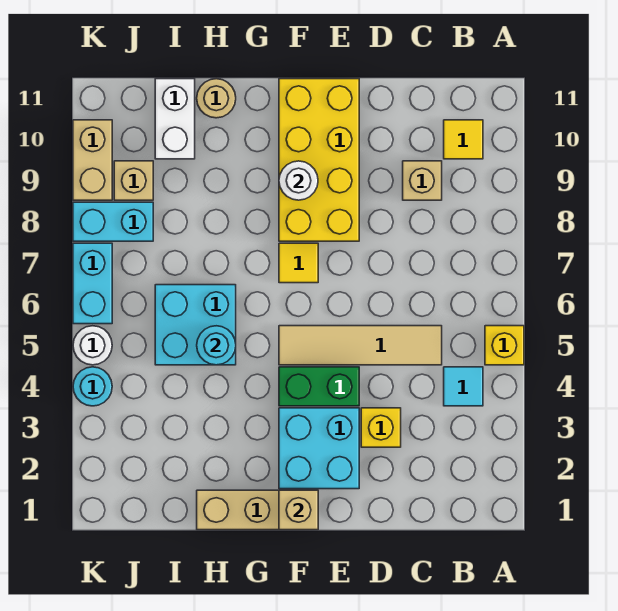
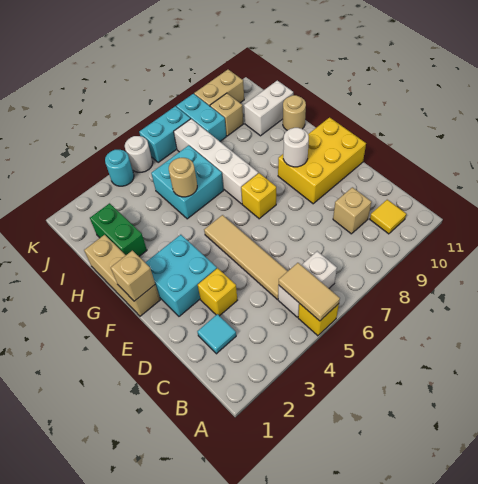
none -> tan tile A5:B5 level 2
cyan tile B4 level 1 -> cyan tile C2 level 1
none -> white brick B5:B6 level 1
green brick E4:F4 level 1 -> green brick H2:I2 level 1
yellow brick E8:F11 level 1 -> yellow brick E9:F11 level 1
yellow tile F7 level 1 -> yellow brick F7 level 1
none -> white brick G7:J7 level 1
cyan round brick H5 level 2 -> tan round brick H5 level 2

